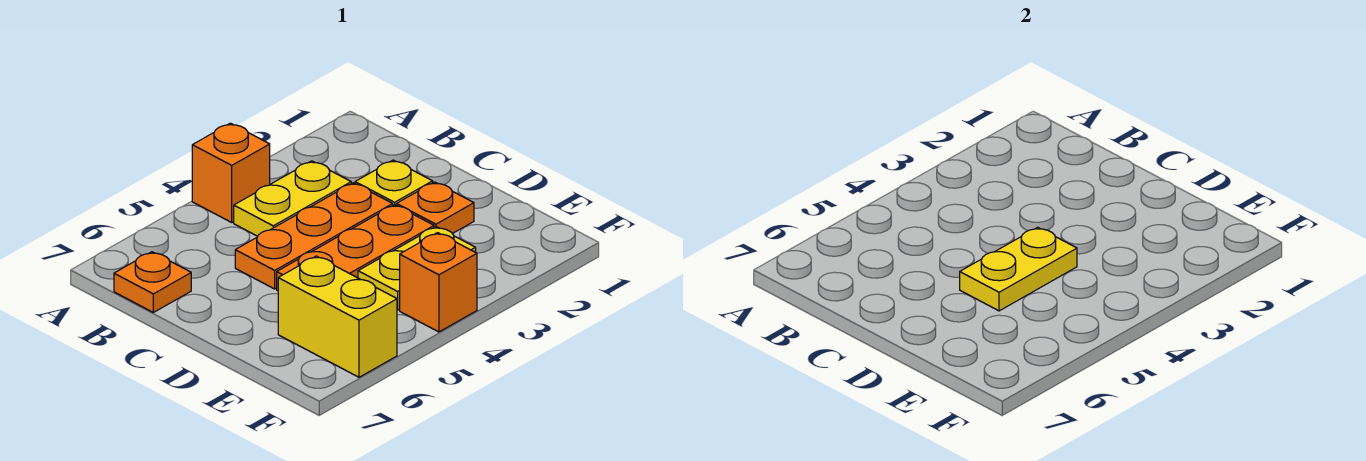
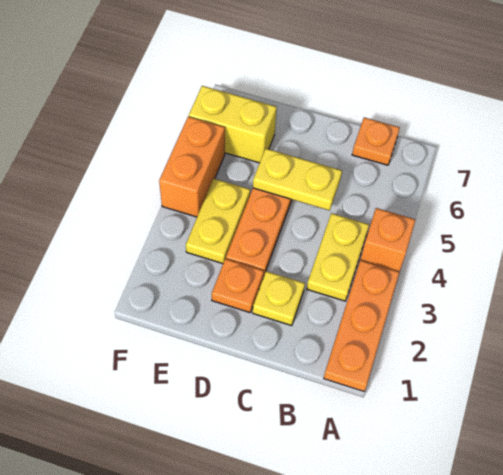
orange plate C3:C5 level 1 -> orange plate A1:A3 level 1
yellow plate D4:D5 level 2 -> yellow plate C5:D5 level 2
orange brick F4 level 1 -> orange brick F4:F5 level 1

